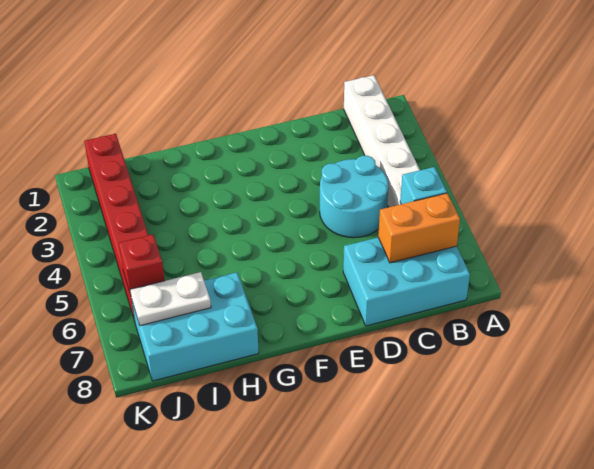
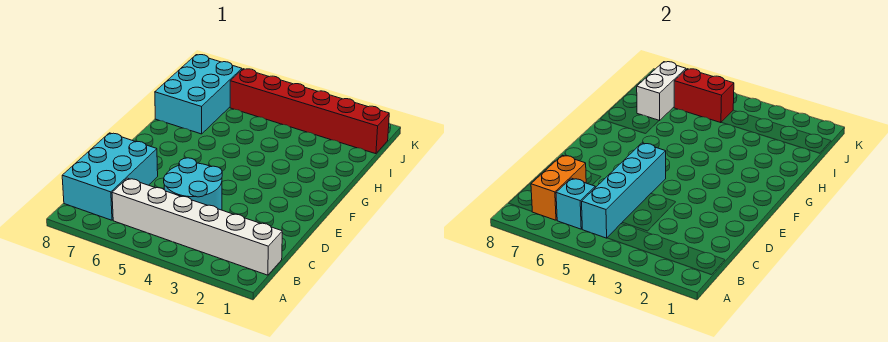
none -> cyan brick B5:E5 level 2
white plate I7:J7 level 2 -> white brick I7:J7 level 2
red brick J6 level 2 -> red brick J5:J6 level 2

